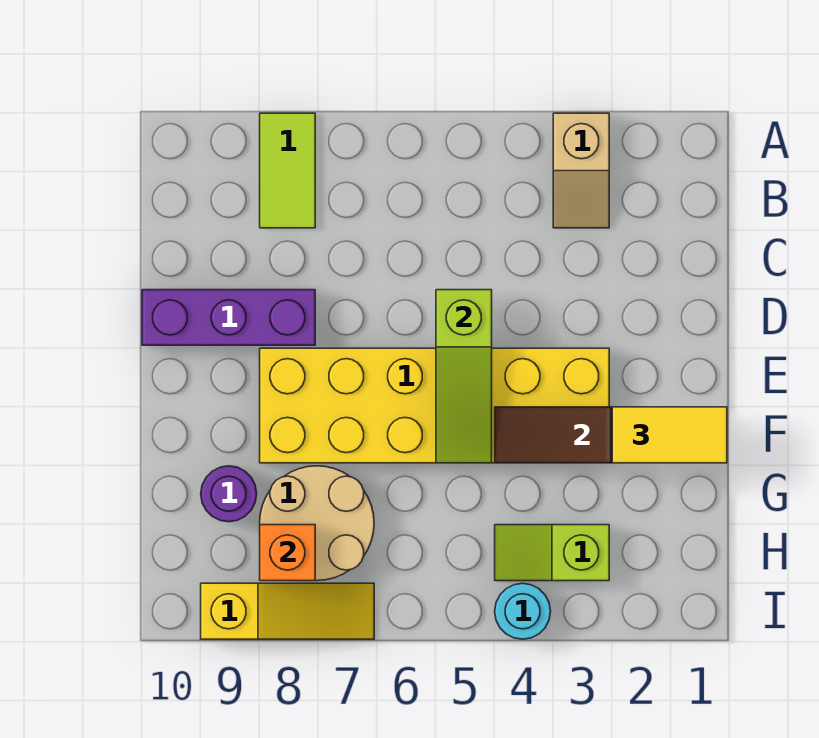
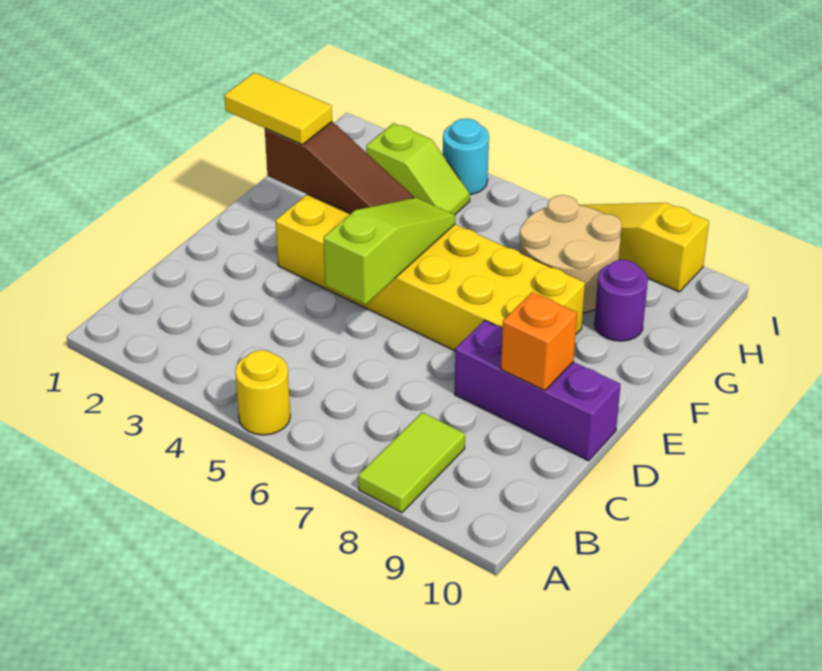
tan slope A3:B3 level 1 top A -> none
none -> yellow round brick A5 level 1
orange brick H8 level 2 -> orange brick D9 level 2

